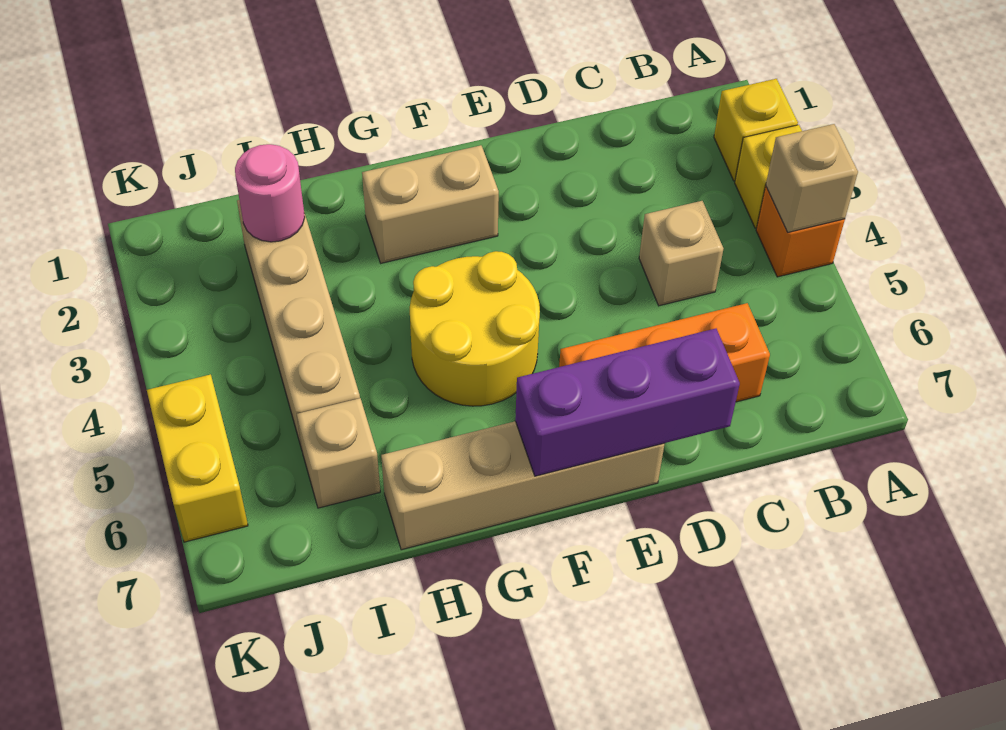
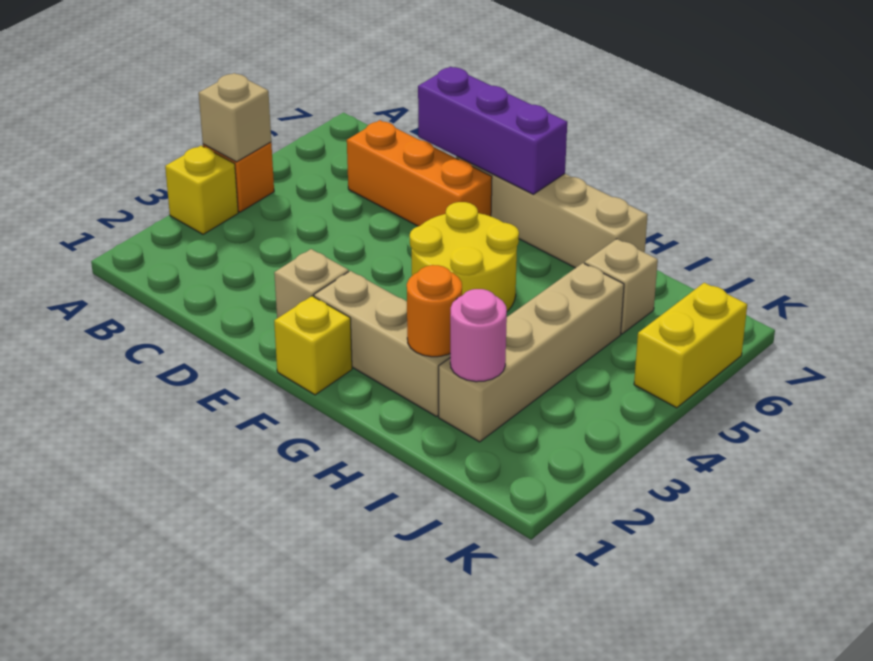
yellow brick A2 level 1 -> yellow brick F1 level 1
tan brick C4 level 1 -> tan brick E2 level 1
tan brick F2:G2 level 1 -> tan brick F2:H2 level 1
none -> orange round brick H2 level 2

